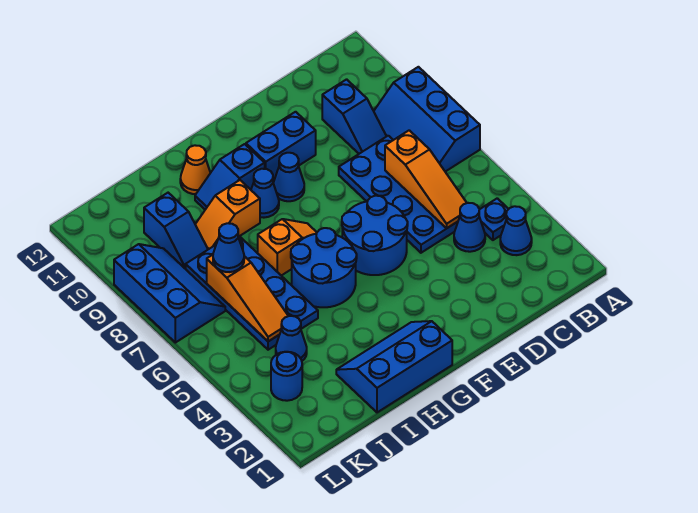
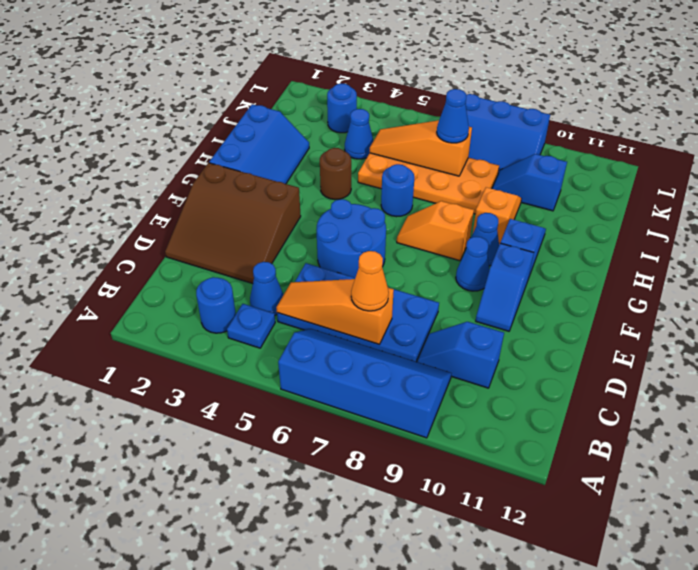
blue slope A7:B9 level 1 top A -> blue slope A6:B9 level 1 top A
blue cone B3 level 1 -> blue round brick B3 level 1
none -> brown slope D1:F3 level 1 top F
blue brick E10:F10 level 1 -> blue slope E10:F10 level 1 top F
blue round brick G5:H6 level 1 -> blue round brick H6 level 1
orange slope G7:H7 level 1 top H -> orange slope G7:G8 level 1 top 8
none -> brown round brick H4 level 1
orange cone H11 level 1 -> orange cone C7 level 3
blue plate I5:J8 level 1 -> orange plate I5:J8 level 1

